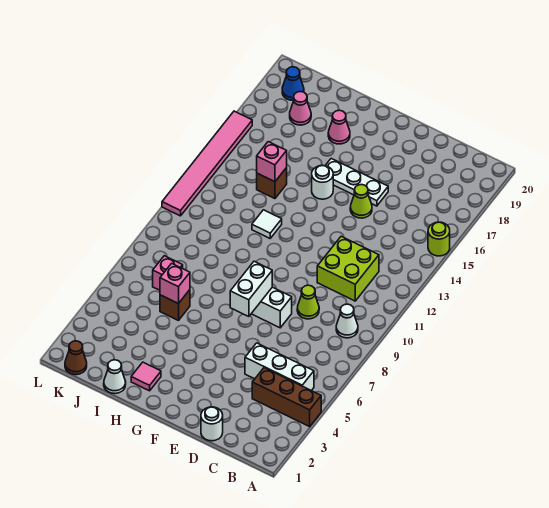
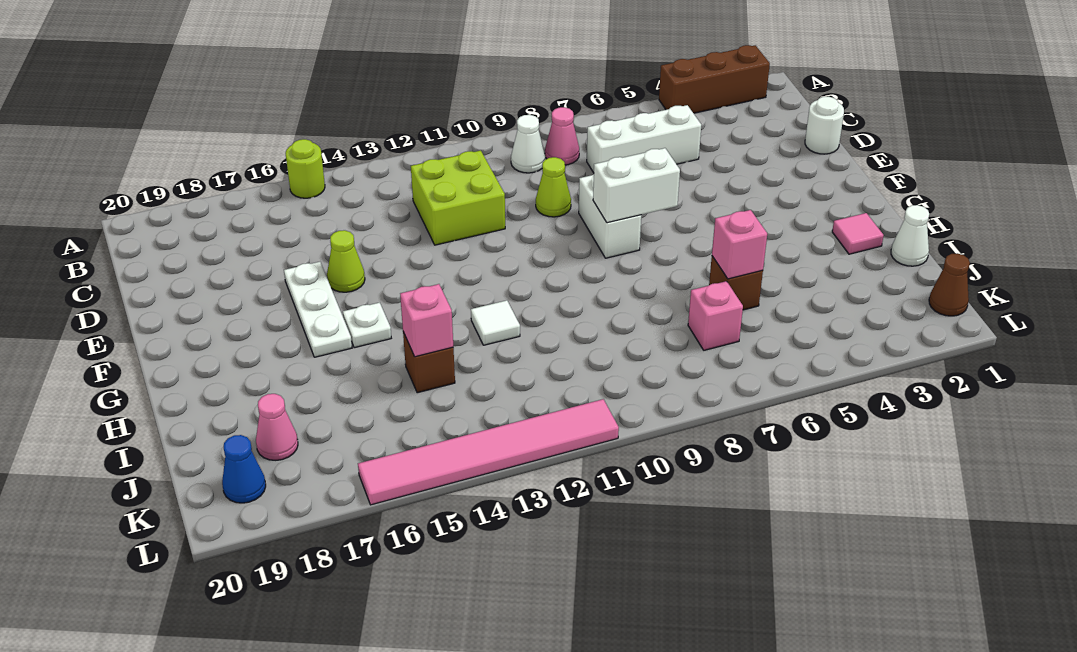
brown brick A4:C4 level 1 -> brown brick A2:A4 level 1
white brick B5:D5 level 1 -> white brick C5:C7 level 1
white round brick G15 level 1 -> white plate G15 level 1
pink cone H18 level 1 -> pink cone B8 level 1

